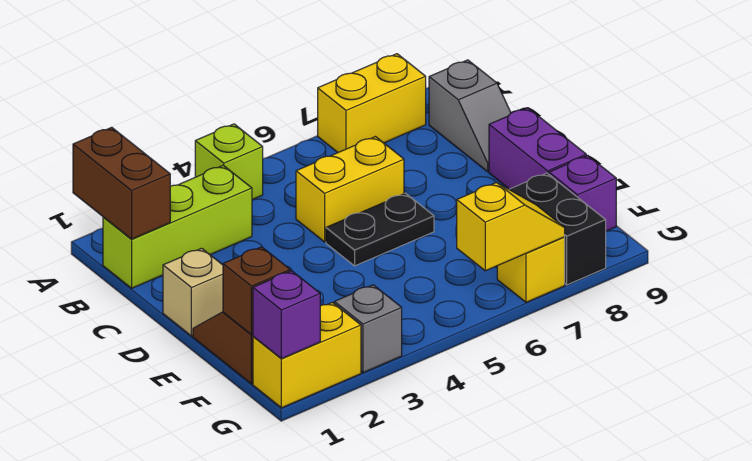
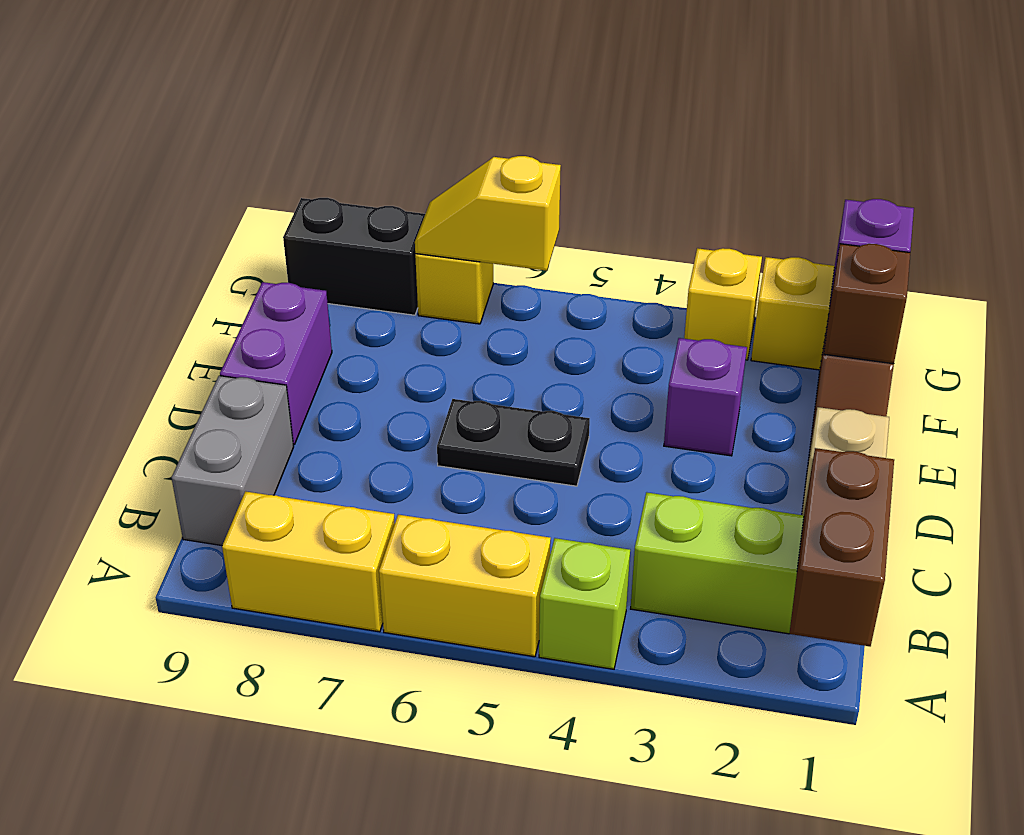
grey slope B9:C9 level 1 top B -> grey brick B9:C9 level 1
yellow brick C5:C6 level 1 -> yellow brick A5:A6 level 1
black brick F8:G8 level 1 -> black brick G8:G9 level 1
purple brick F9 level 1 -> purple brick E3 level 1
grey brick G3 level 1 -> yellow brick G3 level 1

